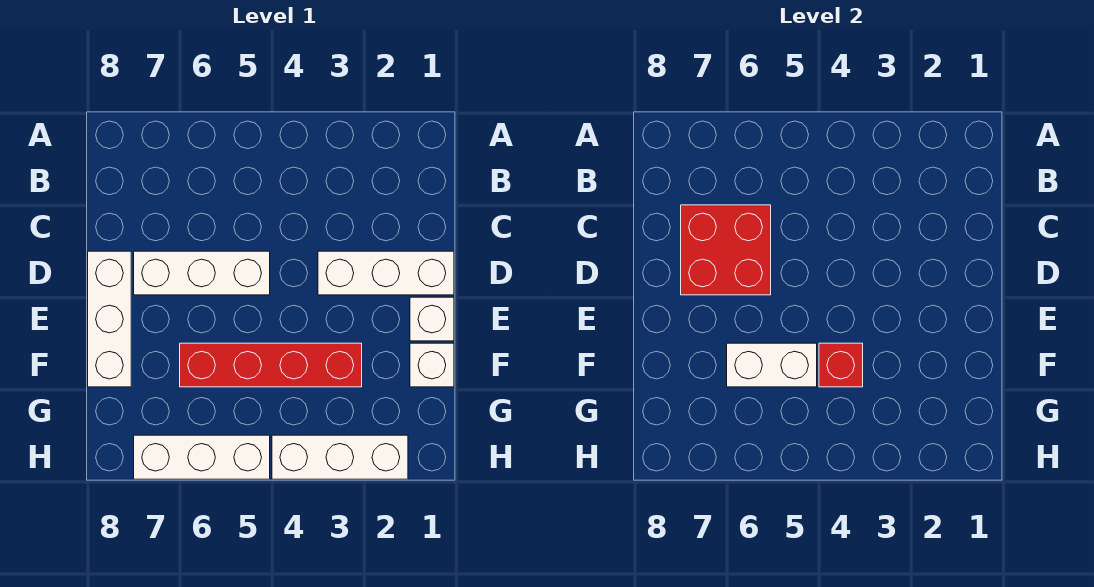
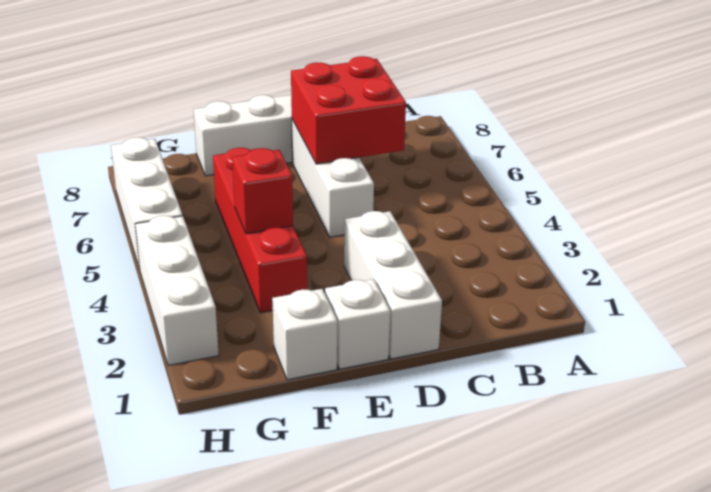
white brick F5:F6 level 2 -> none

